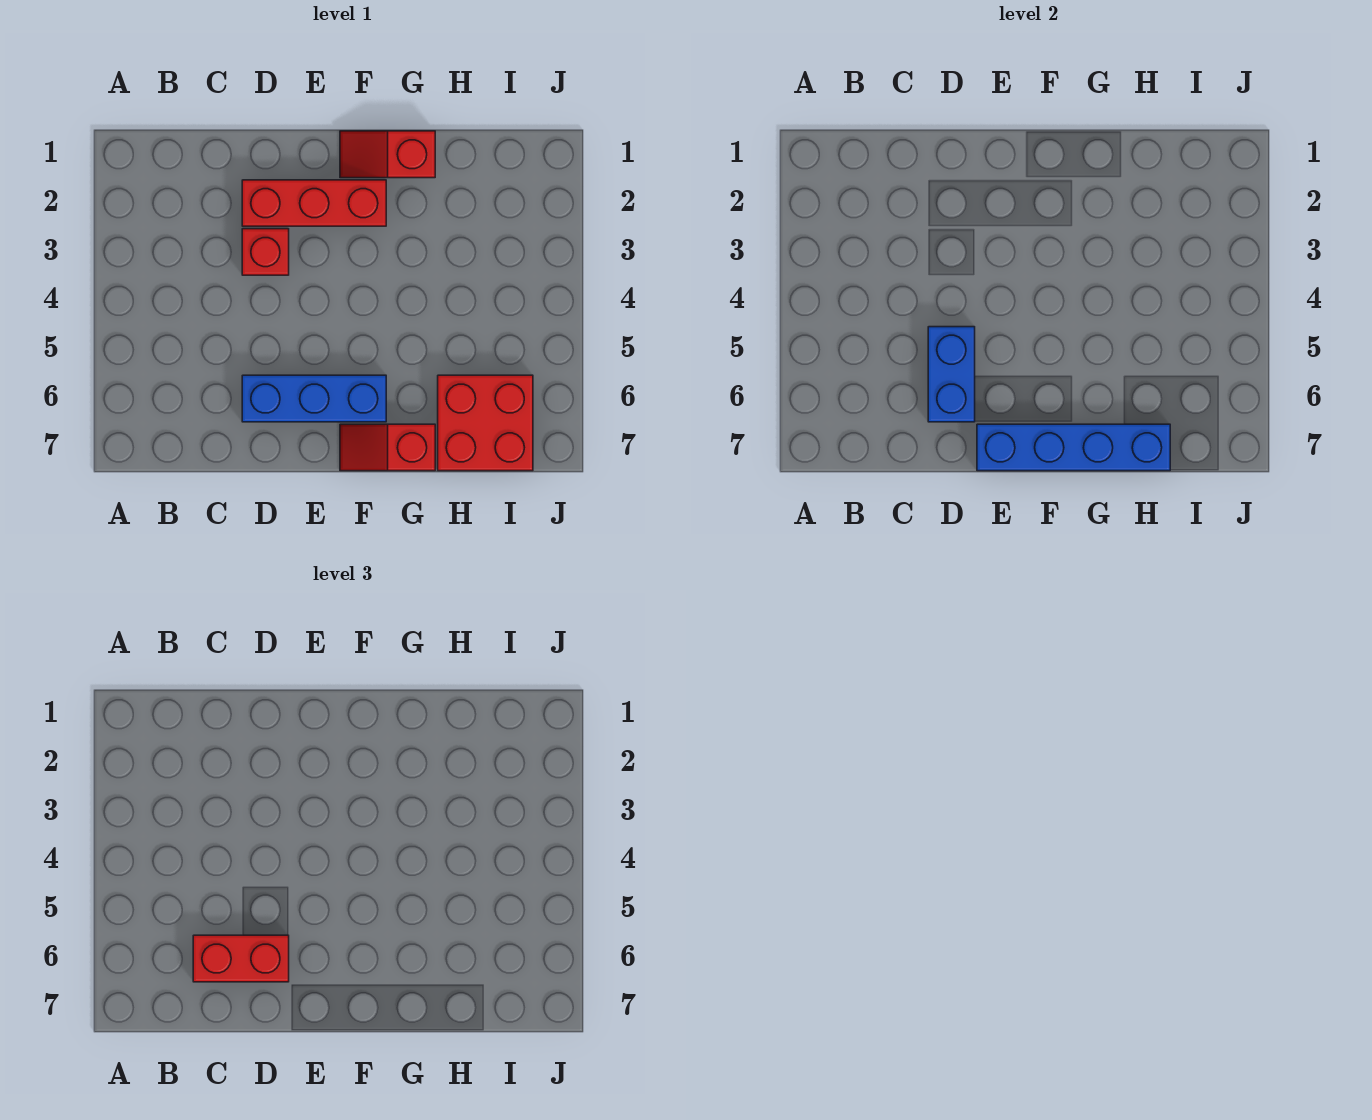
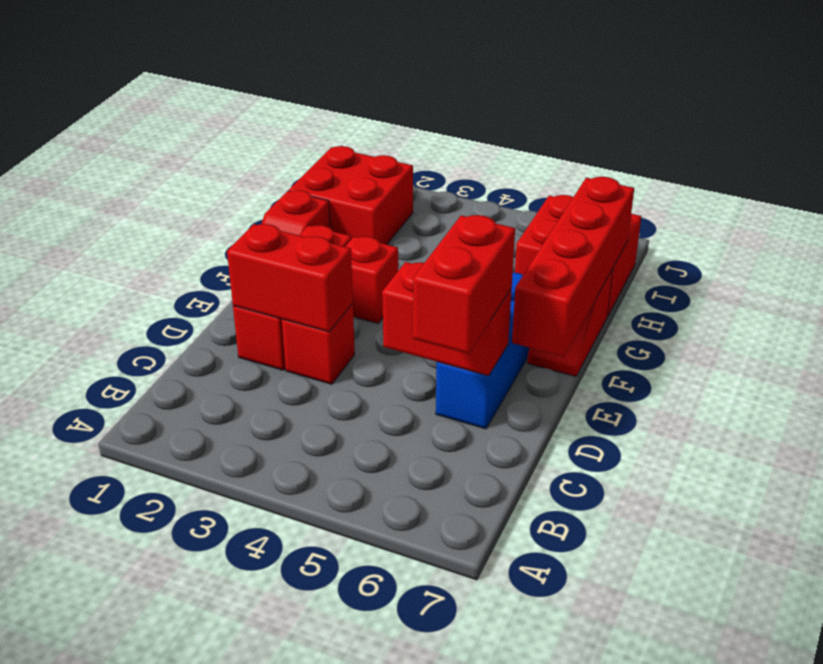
none -> red brick D2:D3 level 2
blue brick D5:D6 level 2 -> red brick D5:D6 level 2
blue brick E7:H7 level 2 -> red brick E7:H7 level 2
none -> red brick F3 level 1
none -> red brick H1:I2 level 1

